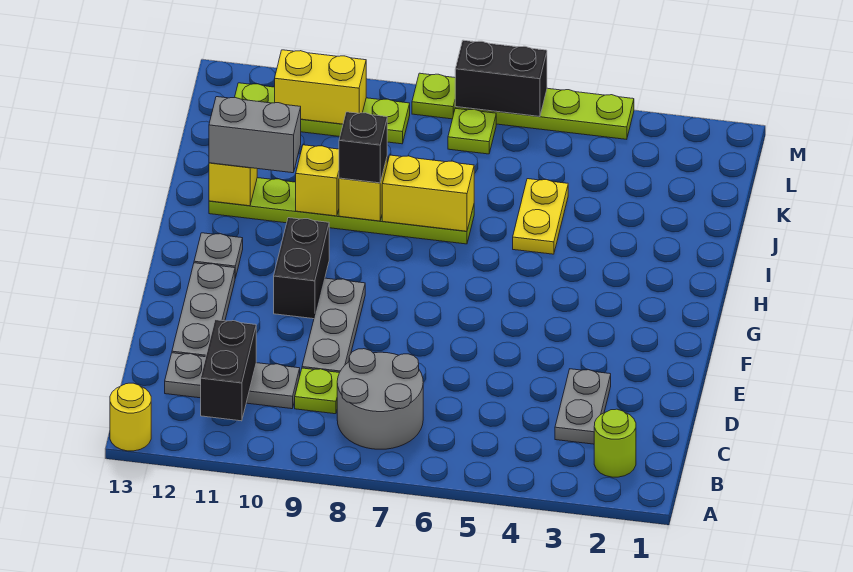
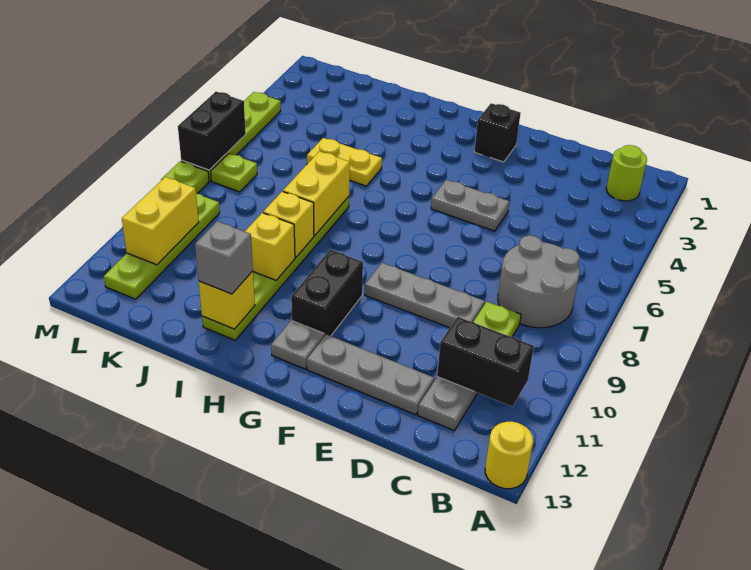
grey plate C3:D3 level 1 -> grey plate E5:F5 level 1
black brick F10:G10 level 1 -> black brick G10:G11 level 1
black brick I9 level 3 -> black brick F2 level 1
grey brick I11:I12 level 3 -> grey brick I12 level 3

